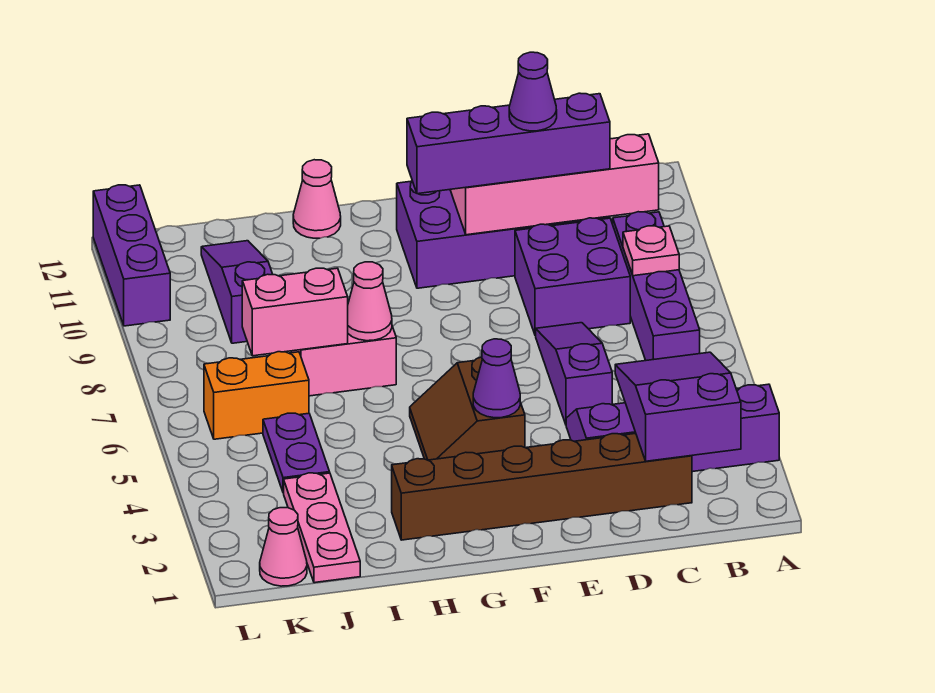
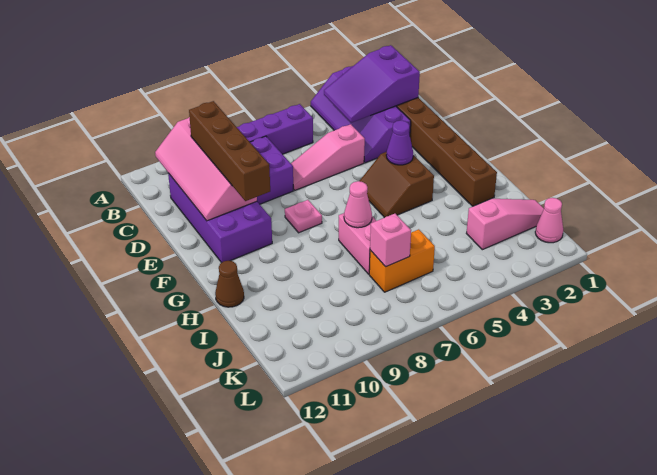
pink plate B8 level 2 -> pink plate F8 level 1
purple brick C10:F10 level 3 -> brown brick C10:F10 level 3
purple slope D5:D7 level 1 top 5 -> pink slope D5:D7 level 1 top 5
purple cone D10 level 4 -> none
brown slope F4:G5 level 1 top F -> brown slope F4:G5 level 1 top 4
pink cone H12 level 1 -> brown cone H12 level 1
pink brick I7:J7 level 2 -> pink brick J7 level 2
pink plate J1:J3 level 1 -> pink slope J1:J3 level 1 top 3
purple plate J4:J5 level 1 -> none
orange brick J6:K6 level 1 -> orange brick J6:J7 level 1
purple slope J9:J11 level 1 top 9 -> none
purple brick L10:L12 level 1 -> none

